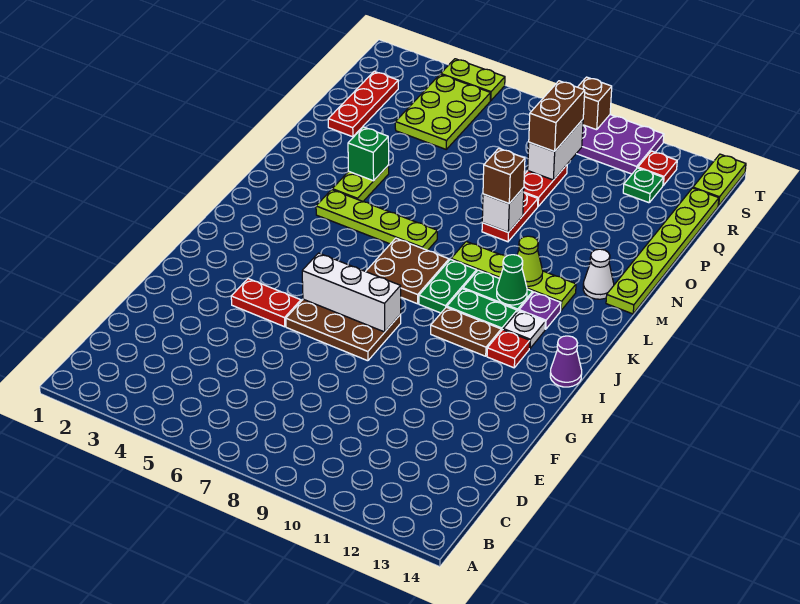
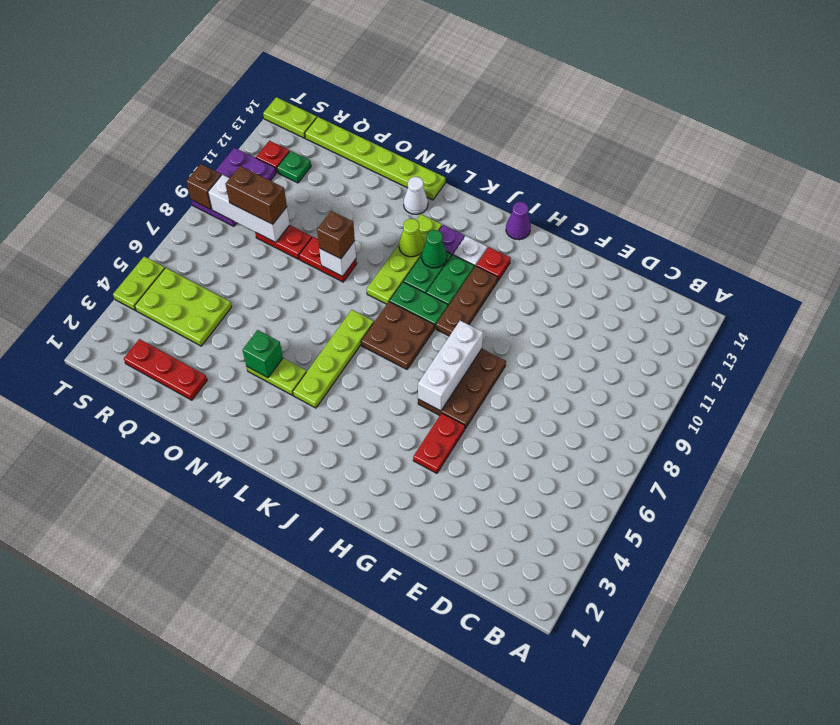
brown plate I10:I11 level 1 -> brown plate I9:I11 level 1
white brick Q9:R9 level 2 -> white brick Q9:S9 level 2

